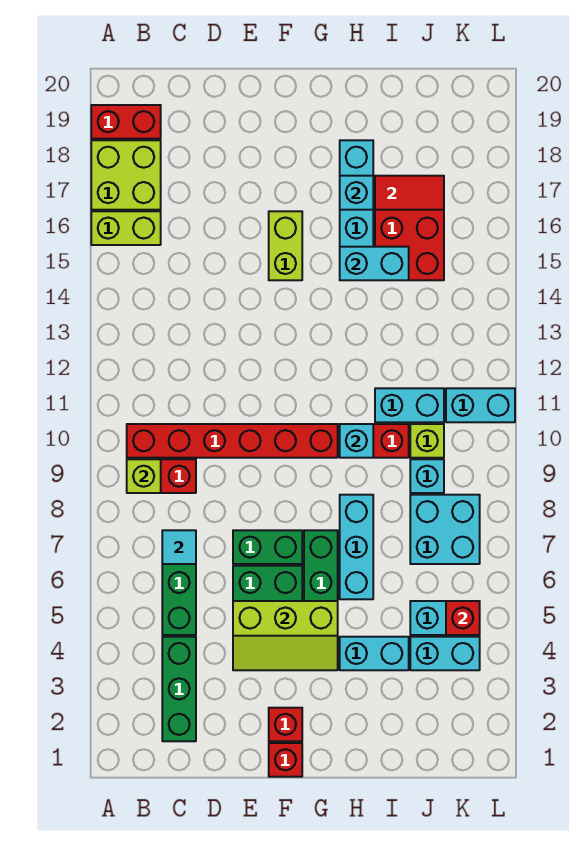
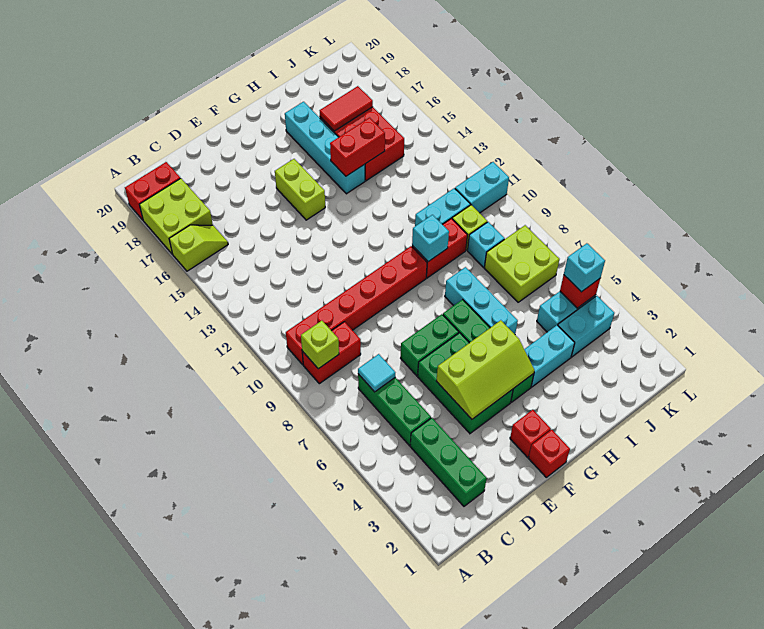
lime brick A16:B16 level 1 -> lime slope A16:B16 level 1 top A
cyan brick H15:I15 level 2 -> red brick H15:I15 level 2
cyan brick H17 level 2 -> cyan brick K5 level 3
cyan brick J7:K8 level 1 -> lime brick J7:K8 level 1

